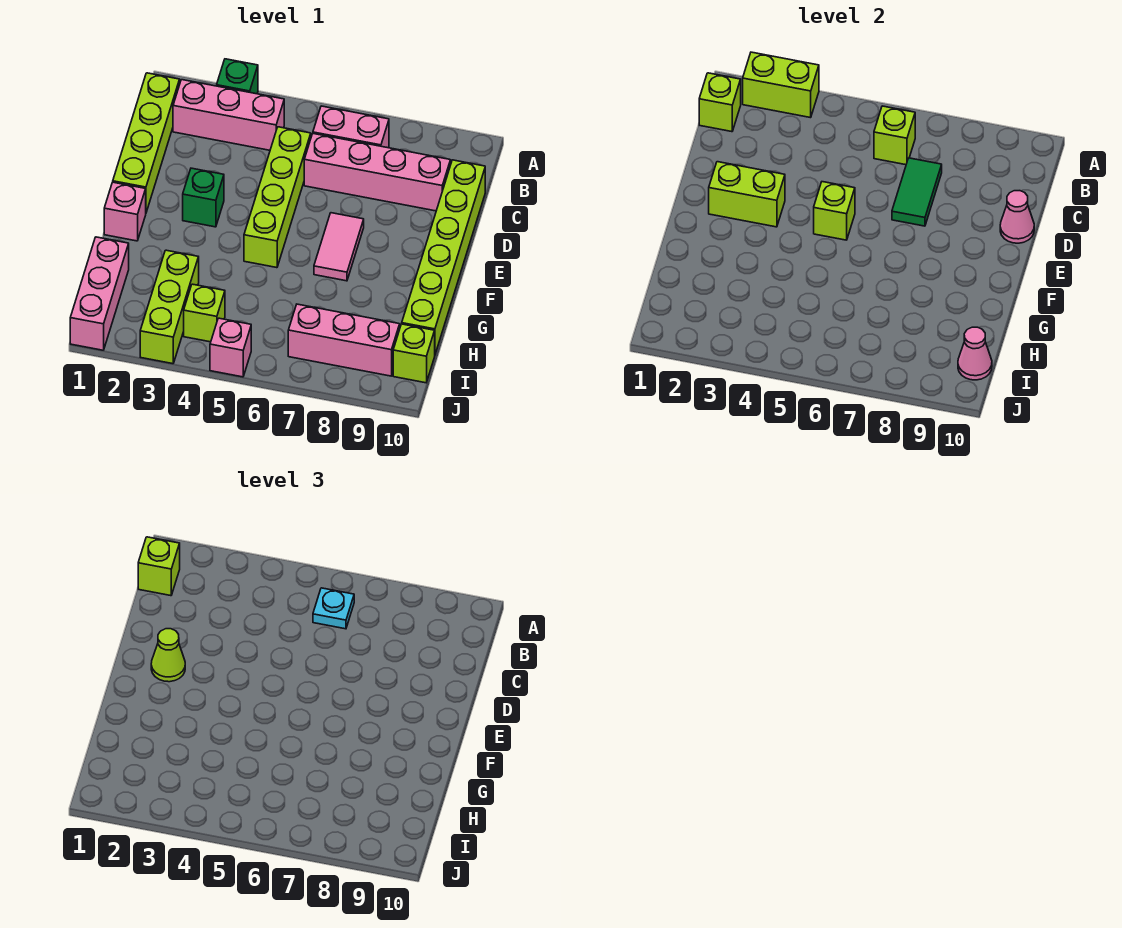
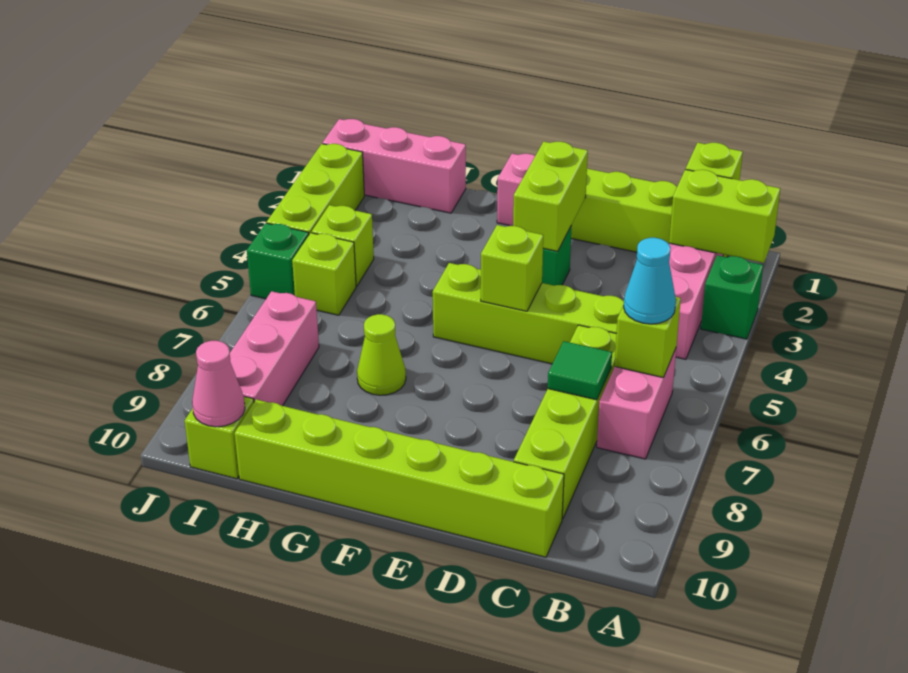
lime brick A2:A3 level 2 -> lime brick A2:B2 level 2
lime brick B1 level 3 -> lime brick I5 level 1
cyan plate B6 level 3 -> cyan cone B6 level 3
pink brick C6:C9 level 1 -> lime brick C6:C9 level 1
green tile C7:D7 level 2 -> green tile C7 level 2
pink cone D10 level 2 -> none
lime cone E2 level 3 -> lime cone G7 level 1
pink tile E7:F7 level 1 -> none
lime brick H3:J3 level 1 -> lime brick J2:J4 level 1
pink brick J5 level 1 -> green brick J5 level 1

